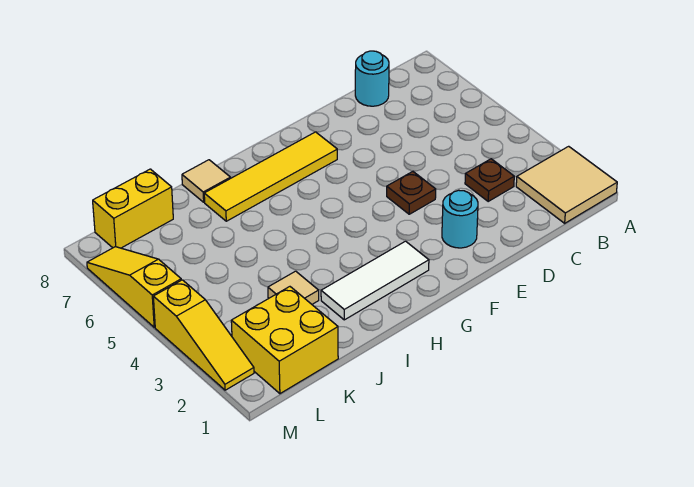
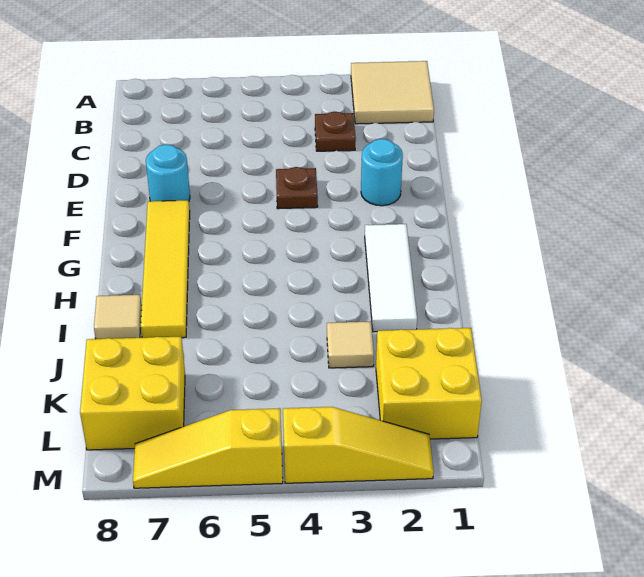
cyan round brick C8 level 1 -> cyan round brick E7 level 1
yellow brick K8:L8 level 1 -> yellow brick K7:L8 level 1

